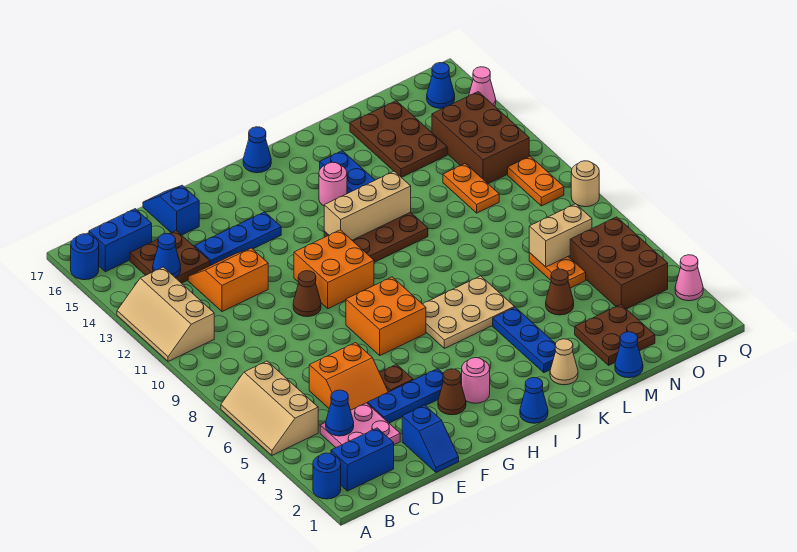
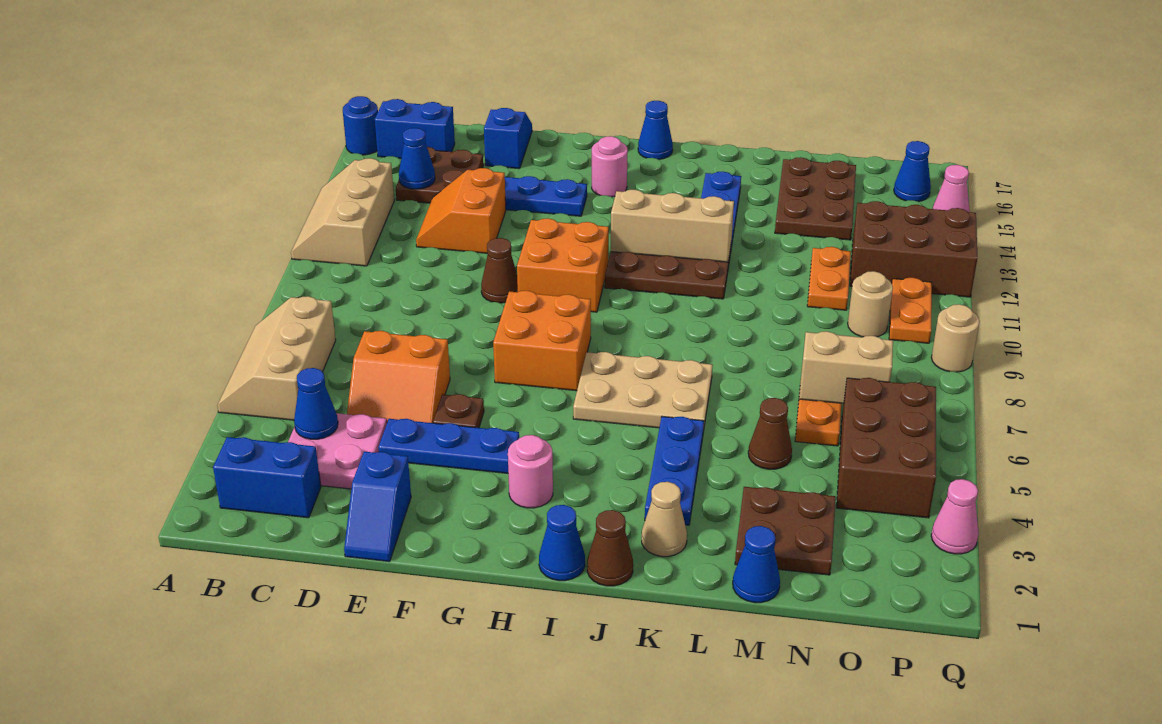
blue round brick A2 level 1 -> none
orange slope D12:E13 level 1 top 12 -> orange slope D12:E13 level 1 top E
brown cone G3 level 1 -> brown cone J1 level 1
pink round brick J14 level 1 -> pink round brick H15 level 1
none -> tan round brick O10 level 1
brown brick O12:P14 level 1 -> brown brick O12:Q13 level 1

